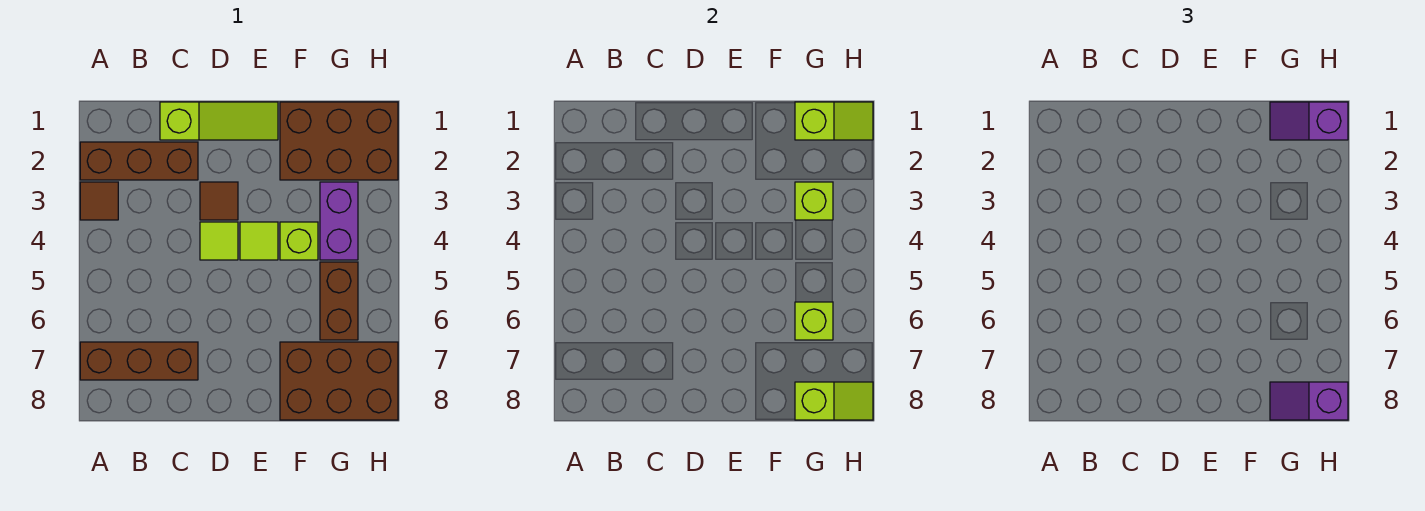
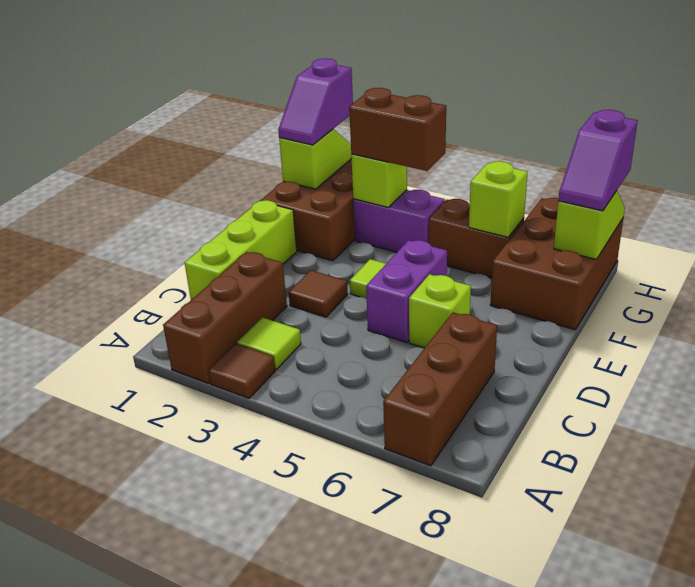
lime slope C1:E1 level 1 top C -> lime brick C1:E1 level 1
lime tile D4 level 1 -> lime tile B3 level 1
none -> purple brick D5:E5 level 1
lime brick F4 level 1 -> lime brick D6 level 1
none -> brown brick G3:G4 level 3

